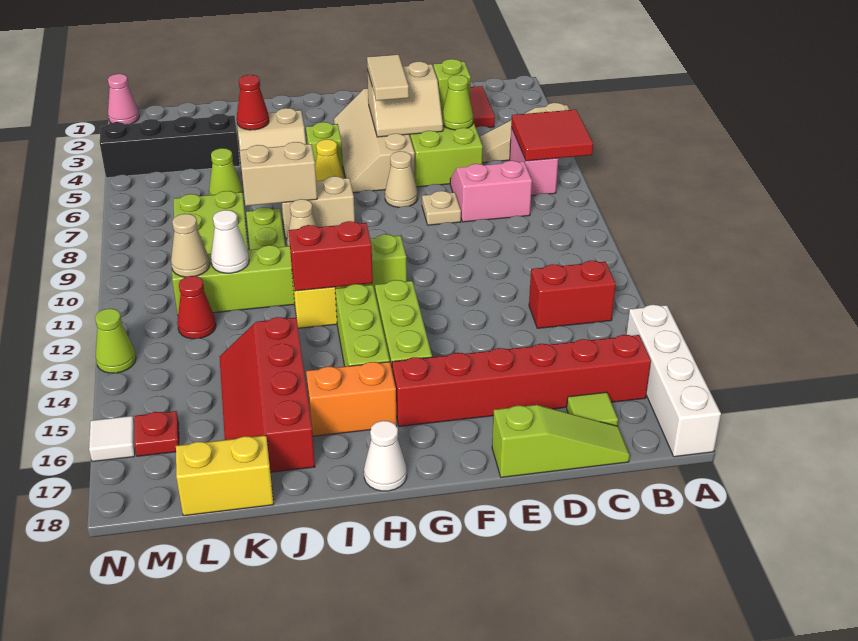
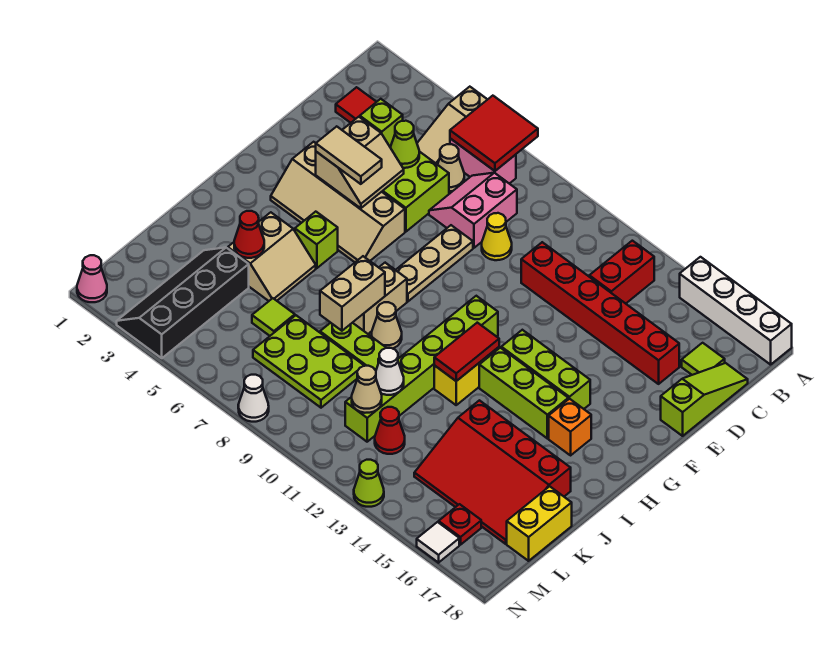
red brick B16:G16 level 1 -> red brick D11:D16 level 1
tan plate E8 level 1 -> tan plate E8:G8 level 1
tan cone F7 level 1 -> tan cone C6 level 1
yellow cone H6 level 1 -> yellow cone D9 level 1
red brick H12:I12 level 2 -> red tile H12:I12 level 2
orange brick H16:I16 level 1 -> orange brick H16 level 1
white cone H18 level 1 -> white cone N8 level 1
red slope J14:K17 level 1 top J -> red slope J14:L17 level 1 top J
lime cone K6 level 1 -> lime tile K6 level 1

